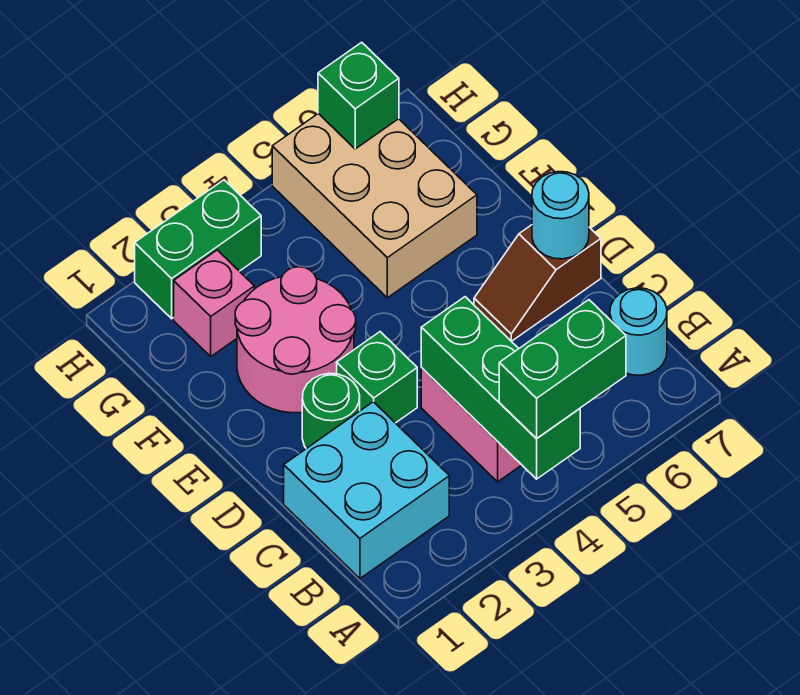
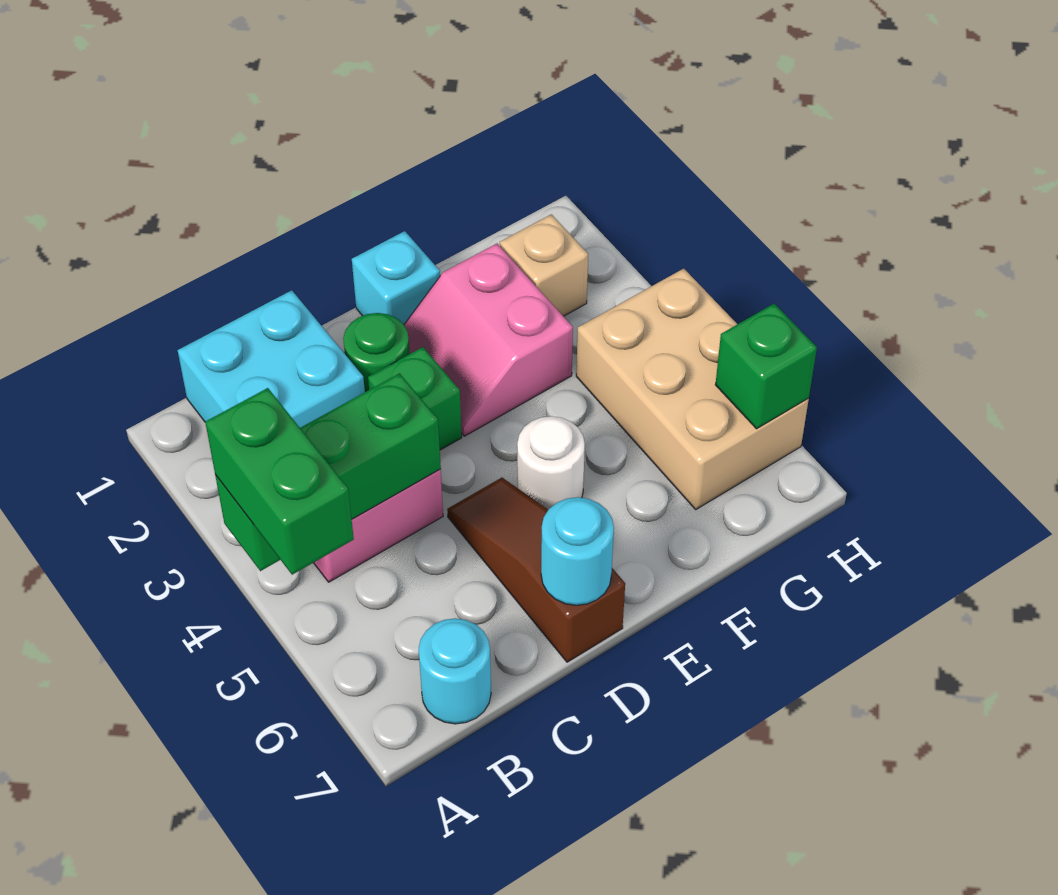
brown slope D6:D7 level 1 top 7 -> brown slope D5:D7 level 1 top 7
none -> cyan brick E1 level 1
pink round brick E2:F3 level 1 -> pink slope E2:F3 level 1 top F
none -> white round brick E5 level 1
tan brick F5:H6 level 1 -> tan brick G4:H6 level 1
pink brick G2 level 1 -> tan brick G2 level 1
green brick H2:H3 level 1 -> none

